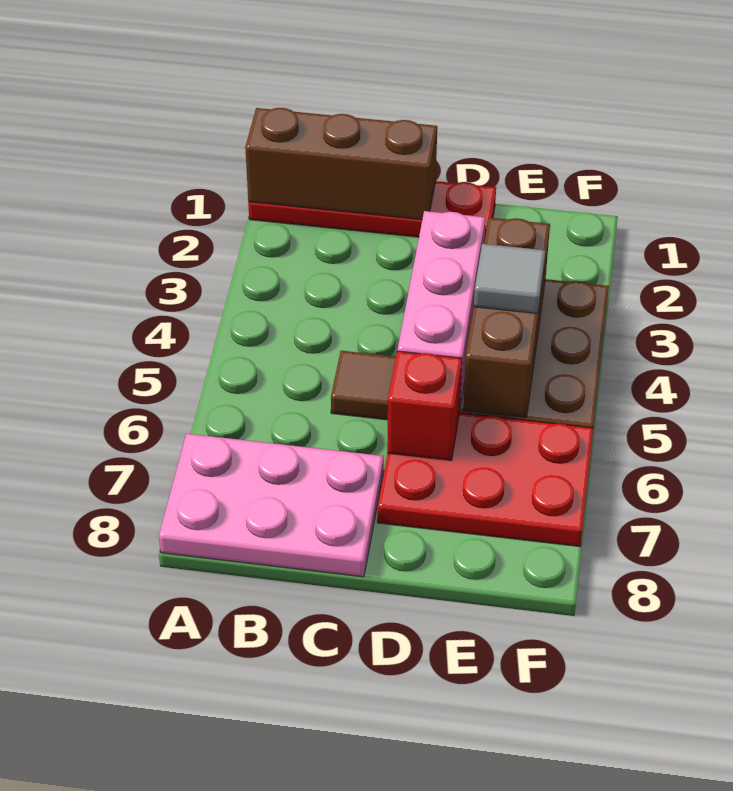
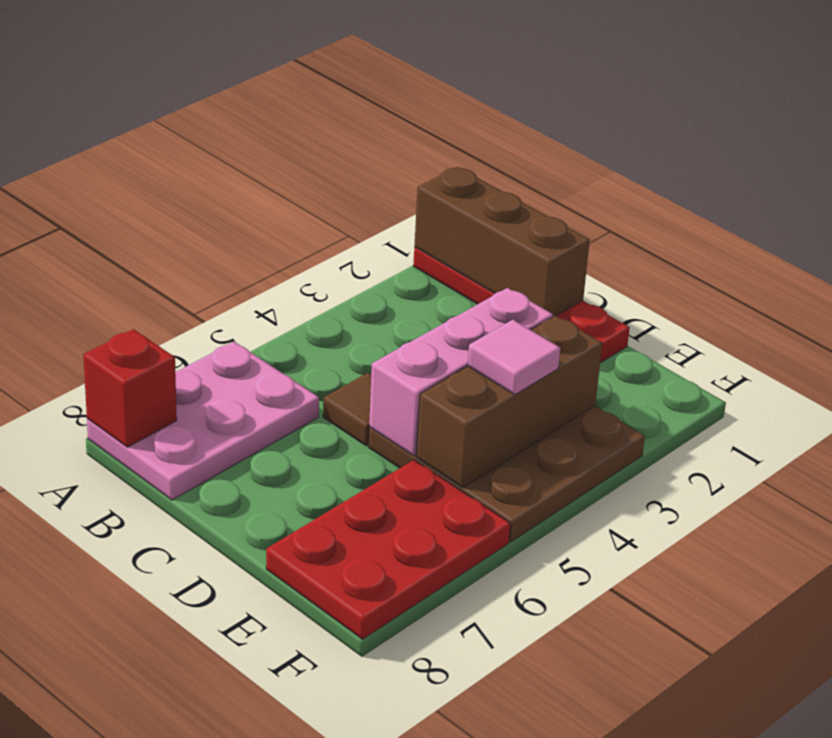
pink plate A7:C8 level 1 -> pink plate A6:B8 level 1
red plate D6:F7 level 1 -> red plate E6:F8 level 1
red brick D6 level 2 -> red brick A8 level 2
grey tile E4 level 3 -> pink tile E4 level 3

